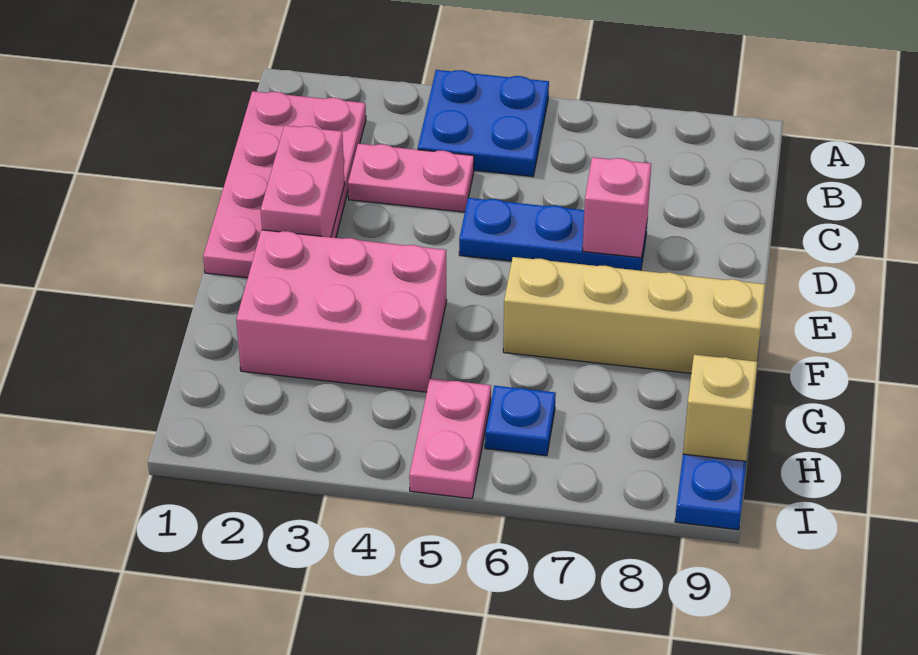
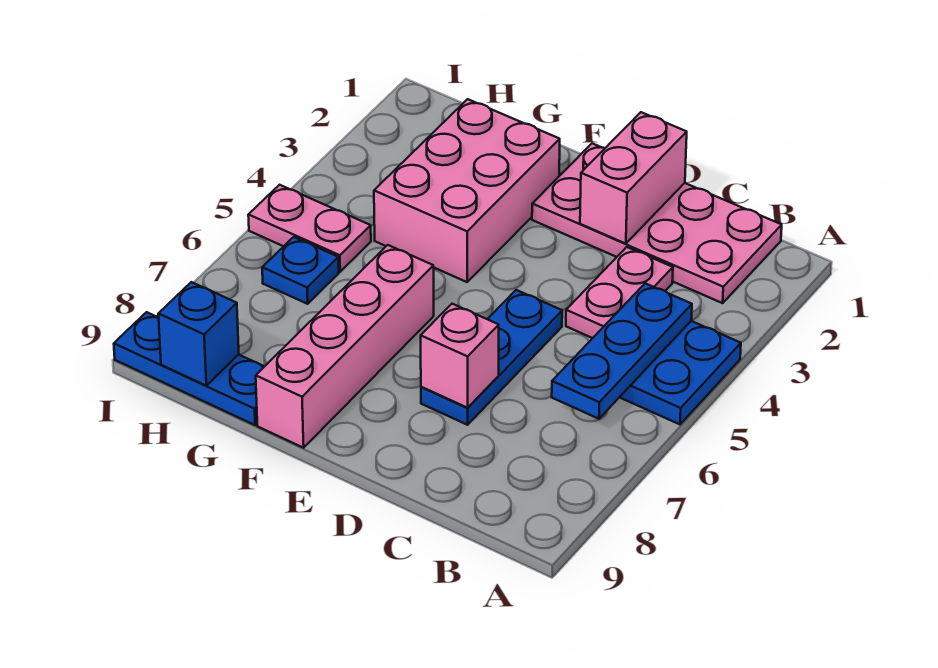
none -> blue plate B4:B6 level 2
pink brick D2:E2 level 2 -> pink brick D1:D2 level 2
tan brick F6:F9 level 1 -> pink brick F6:F9 level 1
tan brick H9 level 2 -> blue brick H9 level 2

